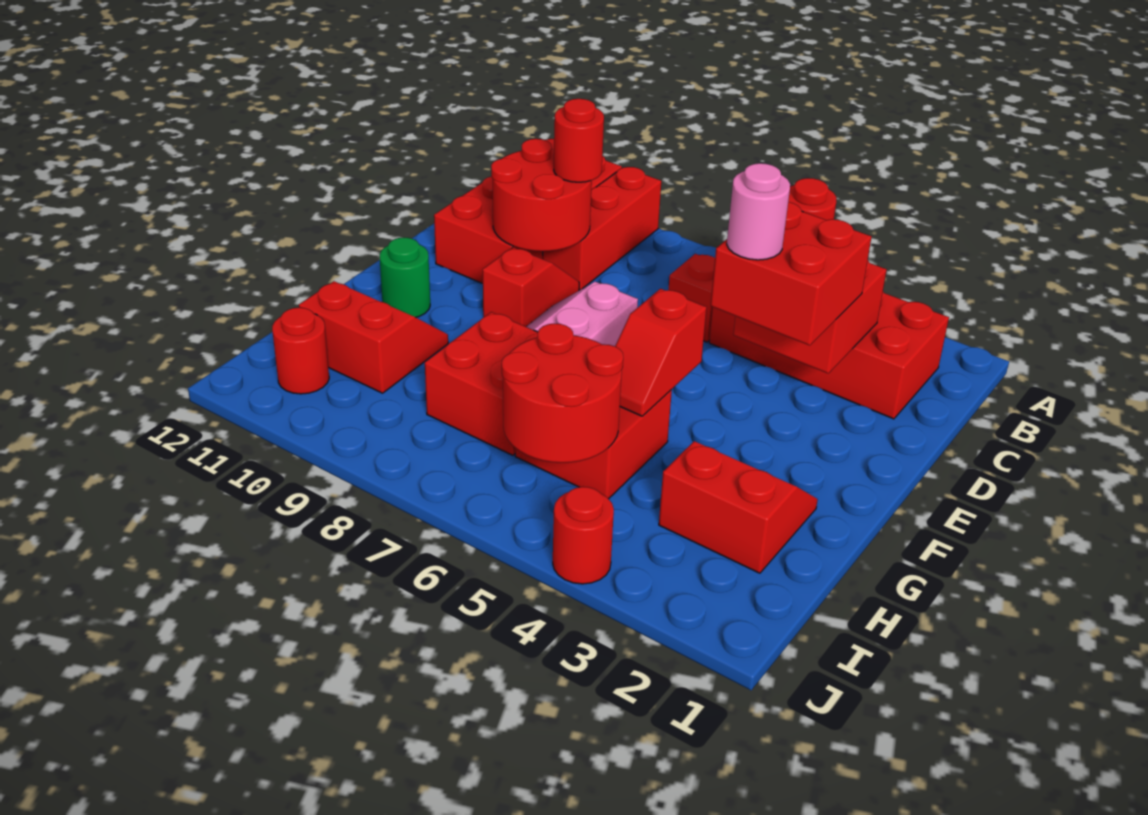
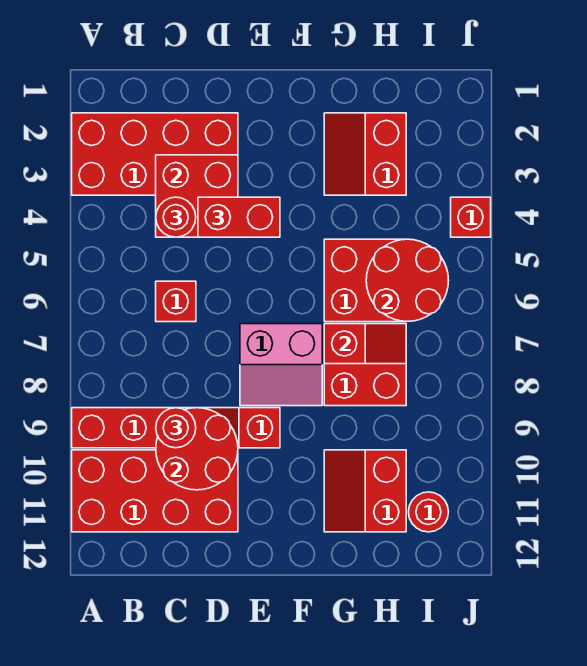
red brick B2:C5 level 1 -> red brick A2:D3 level 1
red brick D3:E4 level 3 -> red brick D4:E4 level 3
pink round brick E4 level 4 -> none
red slope F5:G5 level 2 top F -> red slope G7:H7 level 2 top G
green round brick F11 level 1 -> none
red round brick J4 level 1 -> red brick J4 level 1

